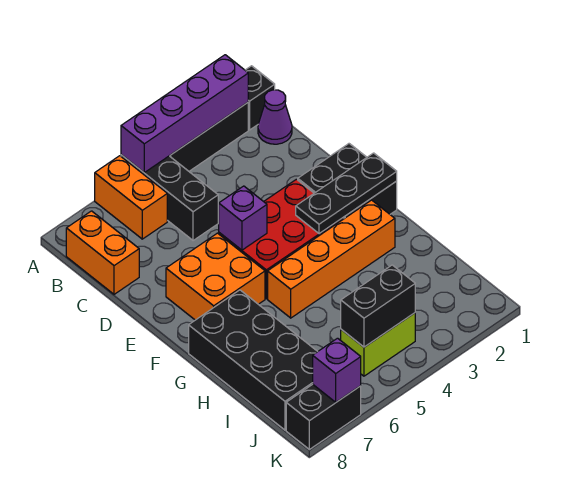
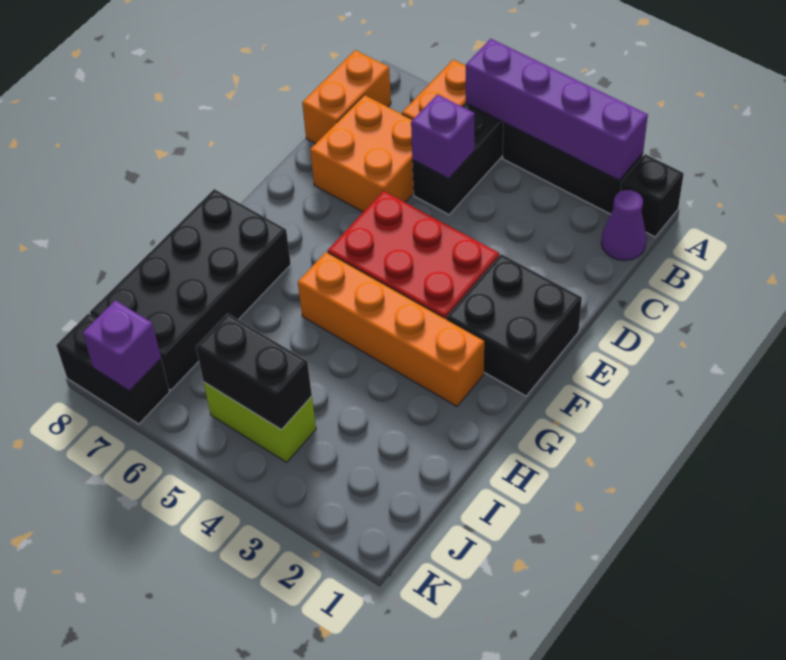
purple brick E5 level 2 -> purple brick C5 level 2
orange brick E6:F7 level 1 -> orange brick C6:D7 level 1
black plate F1:F3 level 2 -> none

